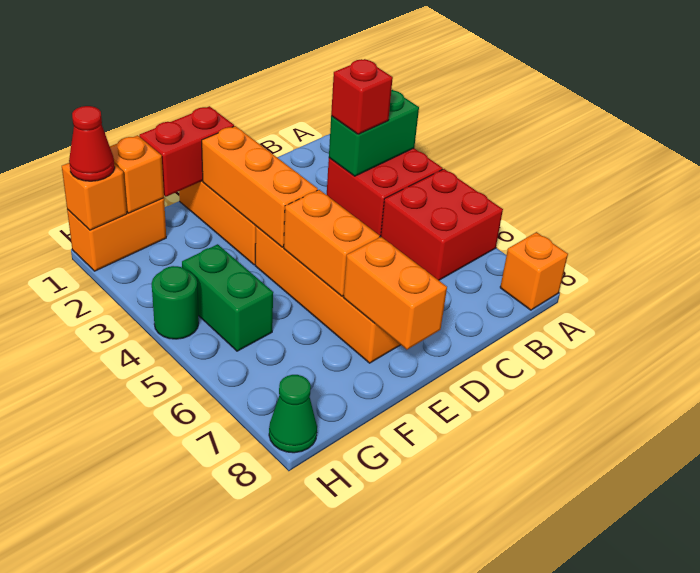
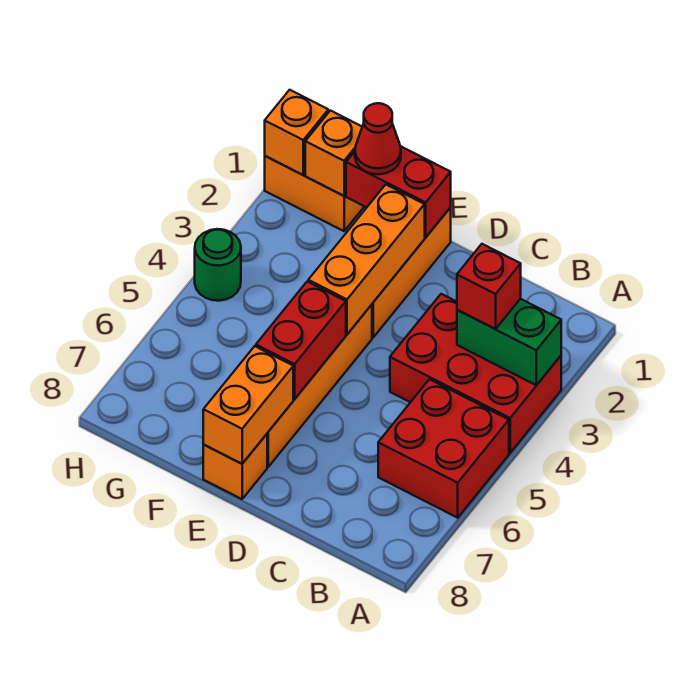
red brick A3:B4 level 1 -> red brick A3:C4 level 1
orange brick A8 level 1 -> orange brick E8 level 1
orange brick E5:E6 level 2 -> red brick E5:E6 level 2
green brick G4:G5 level 1 -> none
red cone H1 level 3 -> red cone F1 level 3
green cone H8 level 1 -> none

